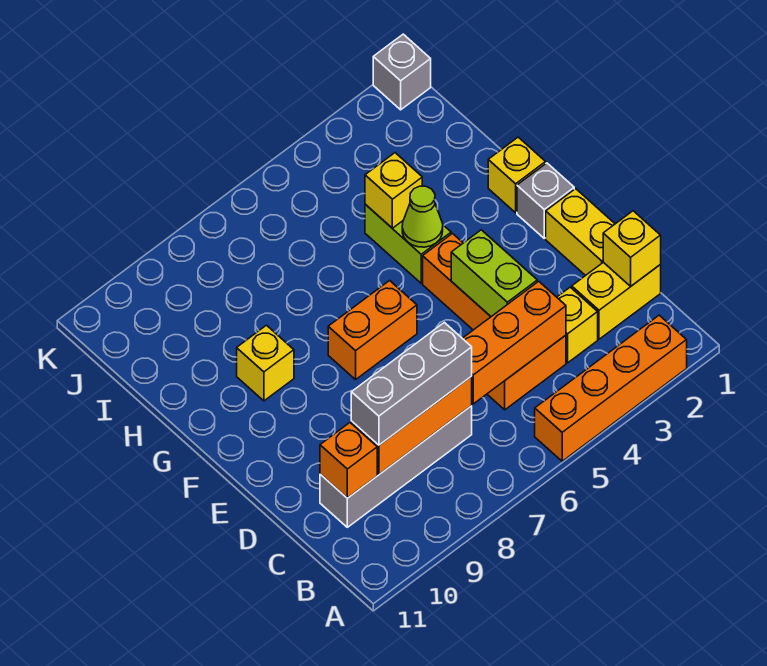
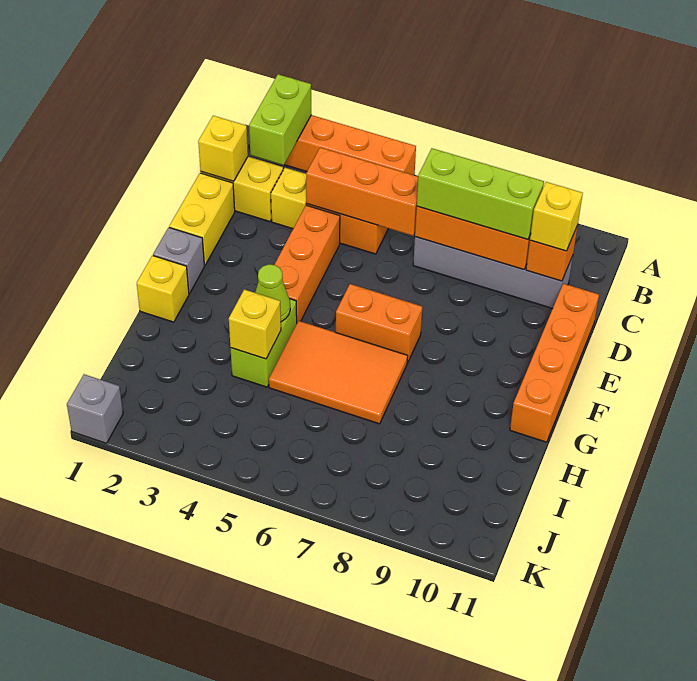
grey brick C7:C9 level 3 -> lime brick C7:C9 level 3
lime brick D4:E4 level 2 -> lime brick A2:B2 level 2
none -> orange brick D11:G11 level 1
none -> orange tile G5:H7 level 1
yellow brick G9 level 1 -> yellow brick C10 level 3

